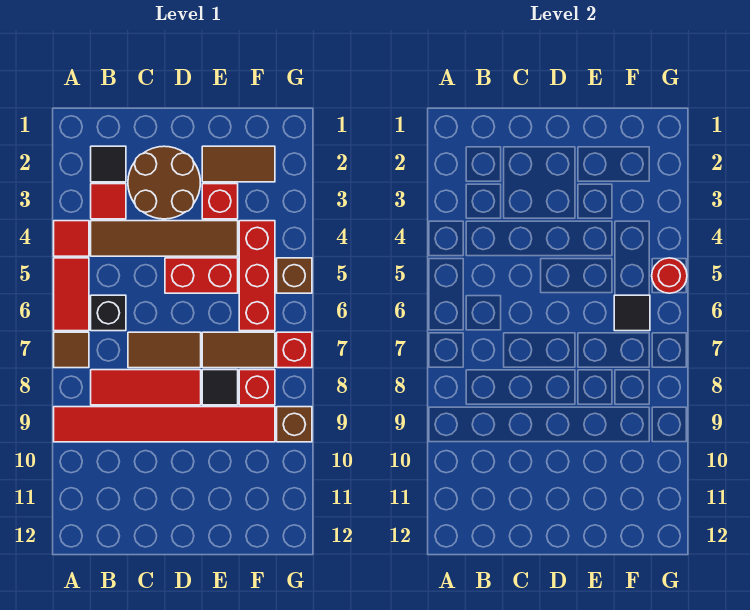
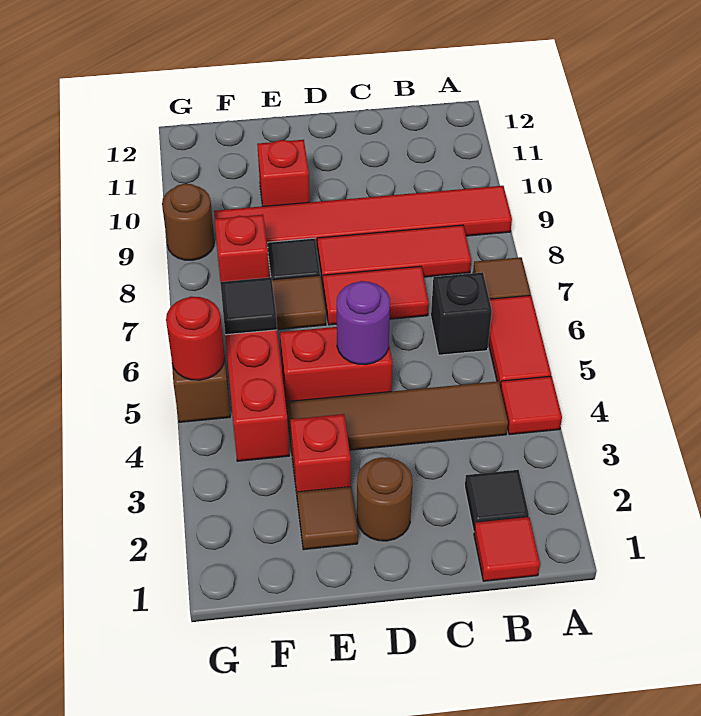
red tile B3 level 1 -> red tile B1 level 1
brown round brick C2:D3 level 1 -> brown round brick D2 level 1
brown tile C7:D7 level 1 -> red tile C7:D7 level 1
none -> purple round brick D5 level 2
brown tile E2:F2 level 1 -> brown tile E2 level 1
red brick G7 level 1 -> red brick E10 level 1
brown brick G9 level 1 -> brown round brick G9 level 1

